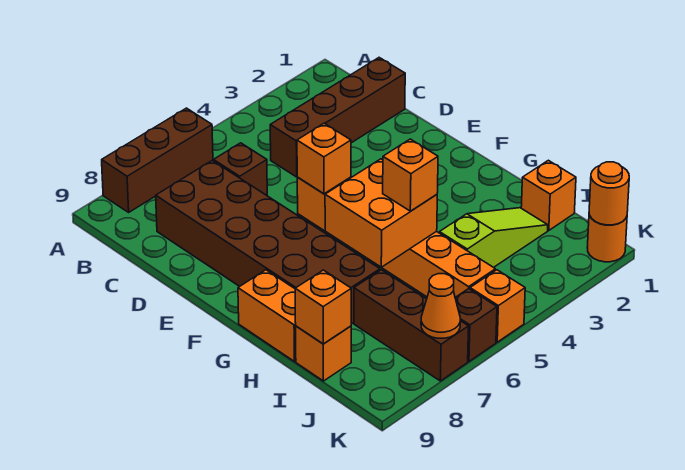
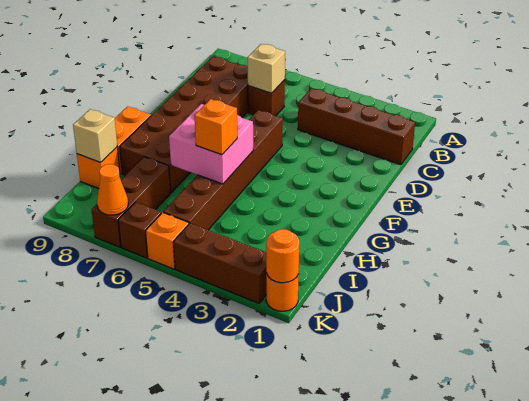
brown brick A6:A8 level 1 -> brown brick K2:K4 level 1
none -> tan brick C6 level 2
orange brick E5:J5 level 1 -> brown brick E5:J5 level 1
orange brick E5 level 2 -> none
orange brick G5:H6 level 2 -> pink brick G5:H6 level 2
orange brick I1 level 1 -> none
lime slope I2:I4 level 1 top 4 -> none
orange brick I9 level 2 -> tan brick I9 level 2

